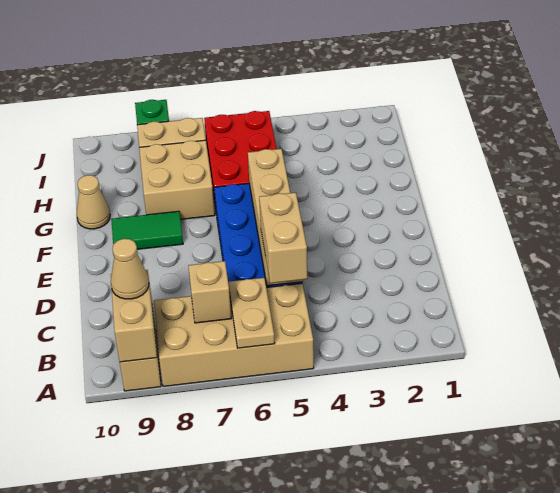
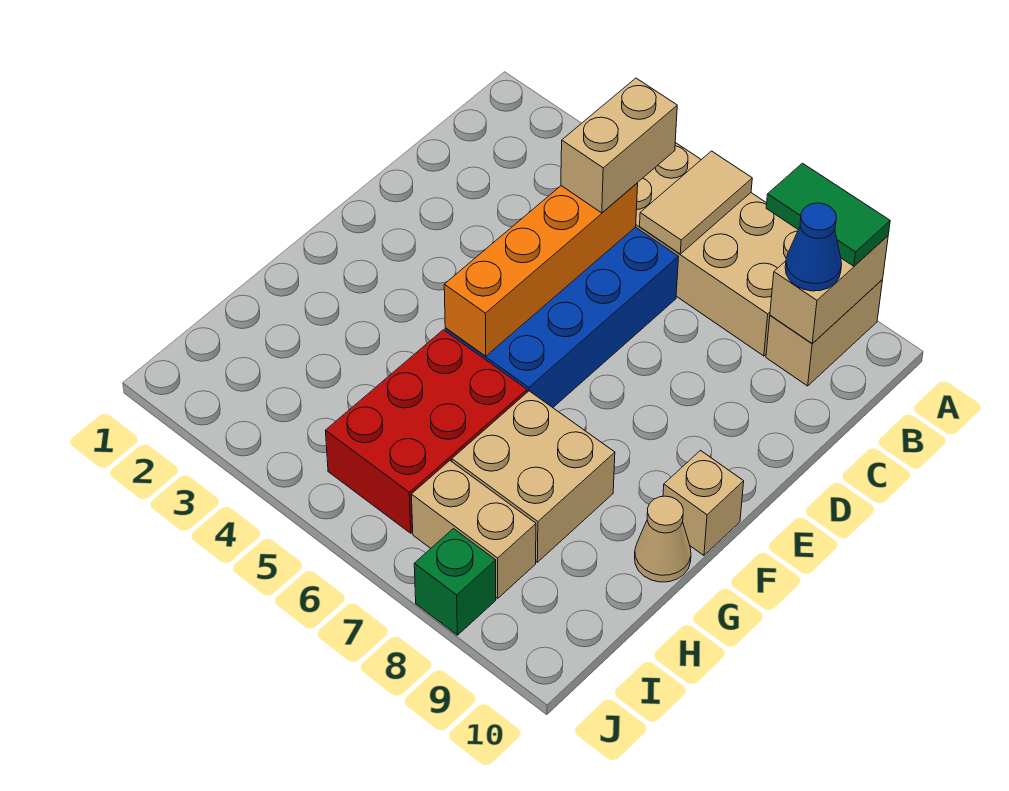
tan plate A6:B6 level 2 -> tan tile A6:B6 level 2
tan brick B7 level 2 -> tan brick F10 level 1
tan cone B9 level 3 -> blue cone B9 level 3
tan brick C5:F5 level 2 -> orange brick C5:F5 level 2
green tile F8:F9 level 1 -> green tile A8:A9 level 3

